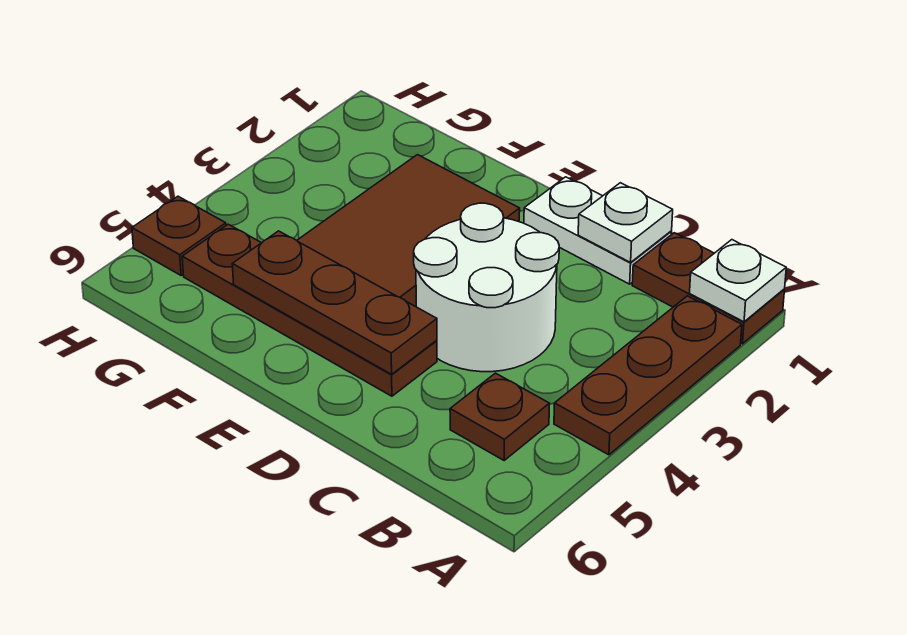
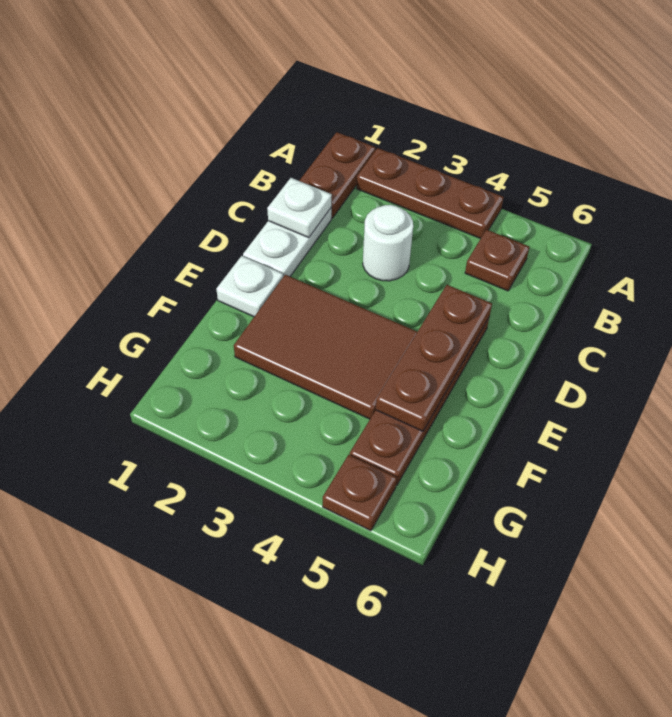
white plate A1 level 2 -> white plate E1 level 1
white round brick C3:D4 level 1 -> white round brick C3 level 1

